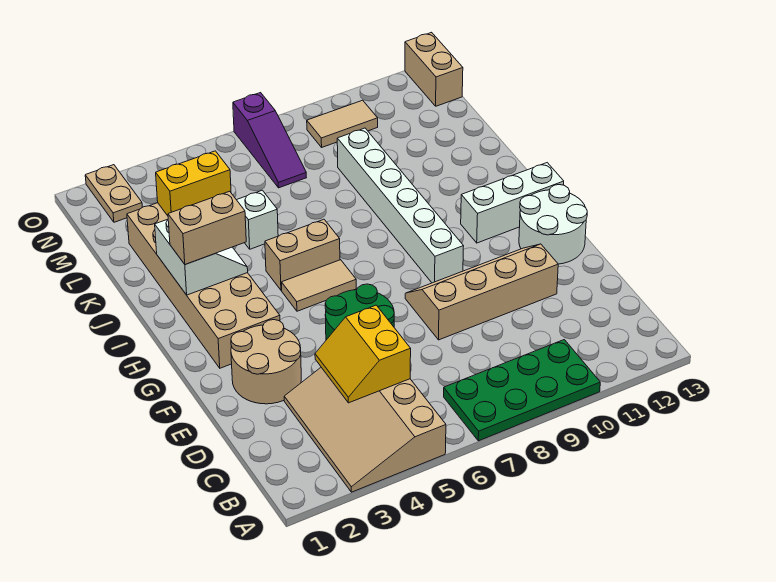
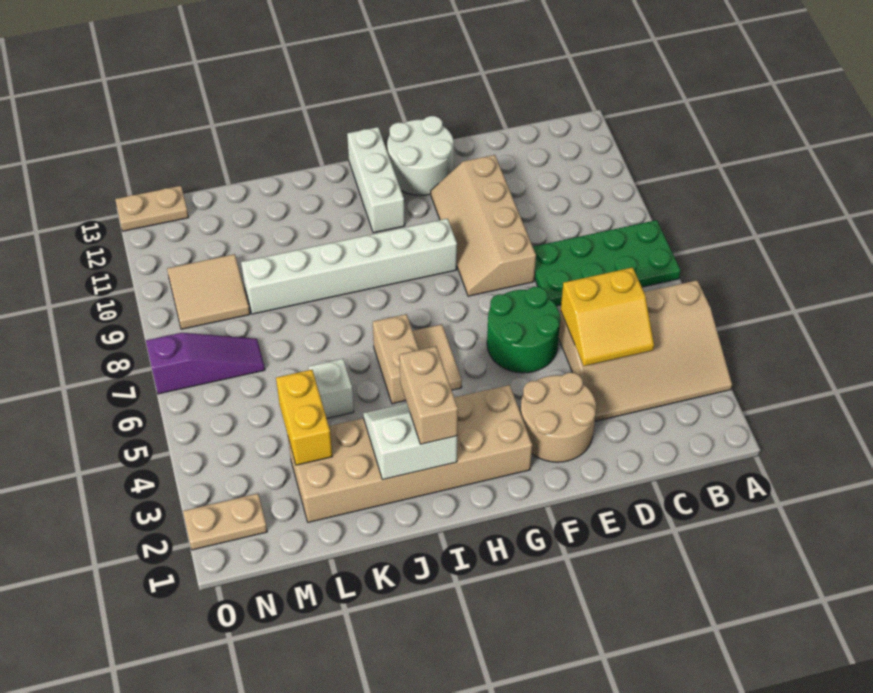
green plate A7:B10 level 1 -> green plate A7:D8 level 1
tan tile N9:N10 level 1 -> tan tile M9:N10 level 1
tan brick N13:O13 level 1 -> tan plate N13:O13 level 1

